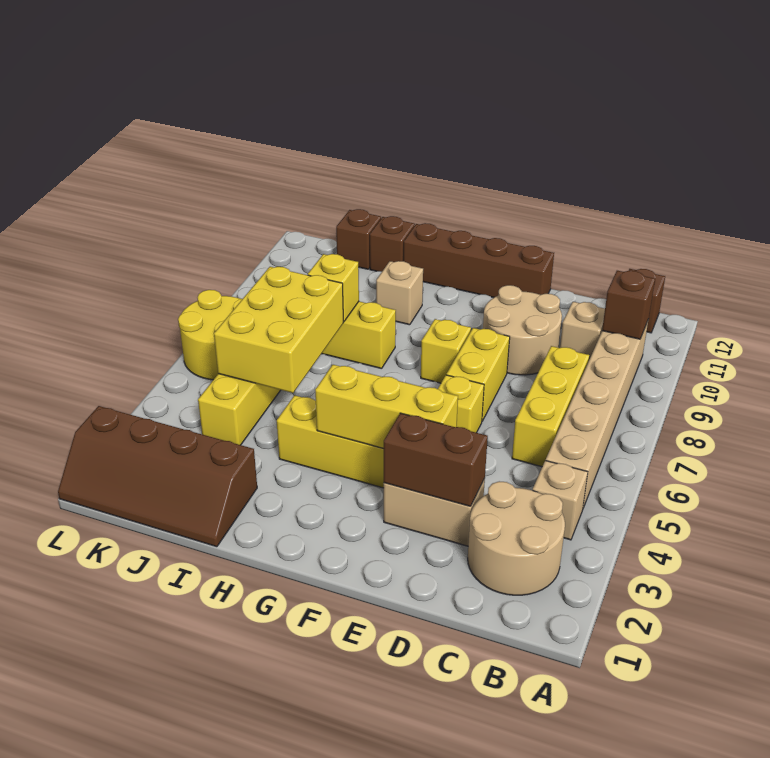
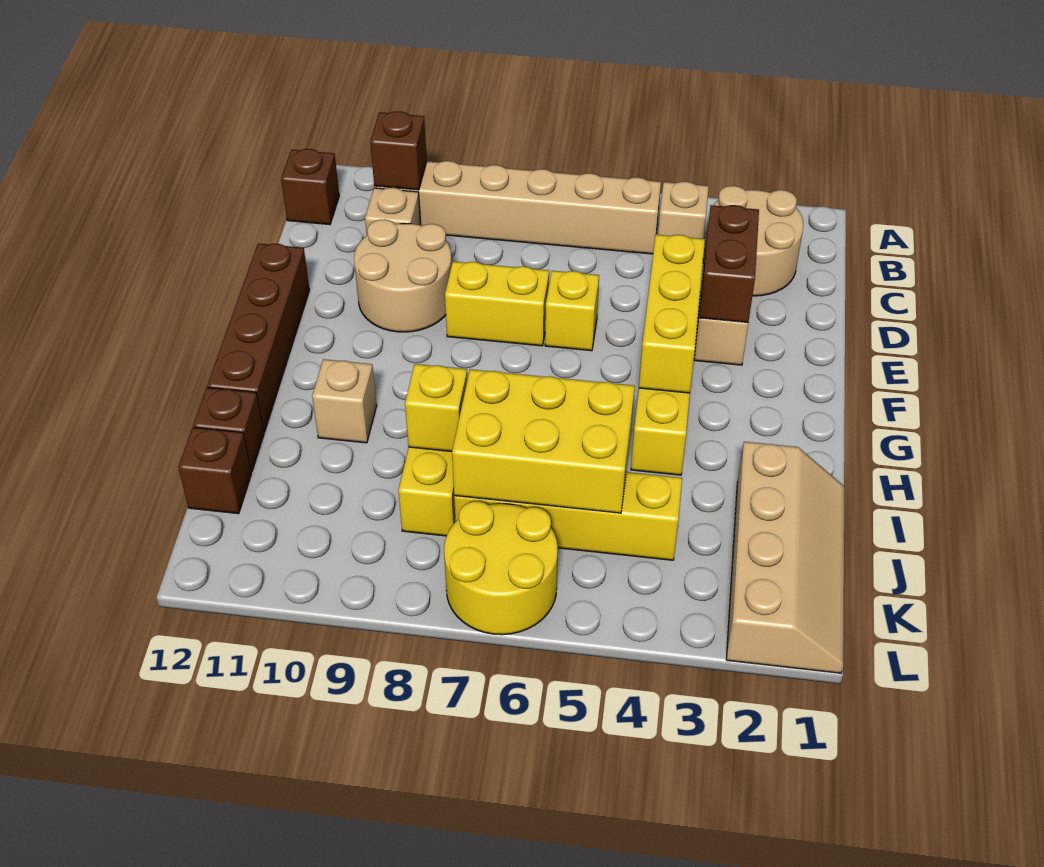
yellow brick C6:C8 level 1 -> none
yellow brick F8 level 1 -> none
brown slope I1:L2 level 1 top 2 -> tan slope I1:L2 level 1 top 2

